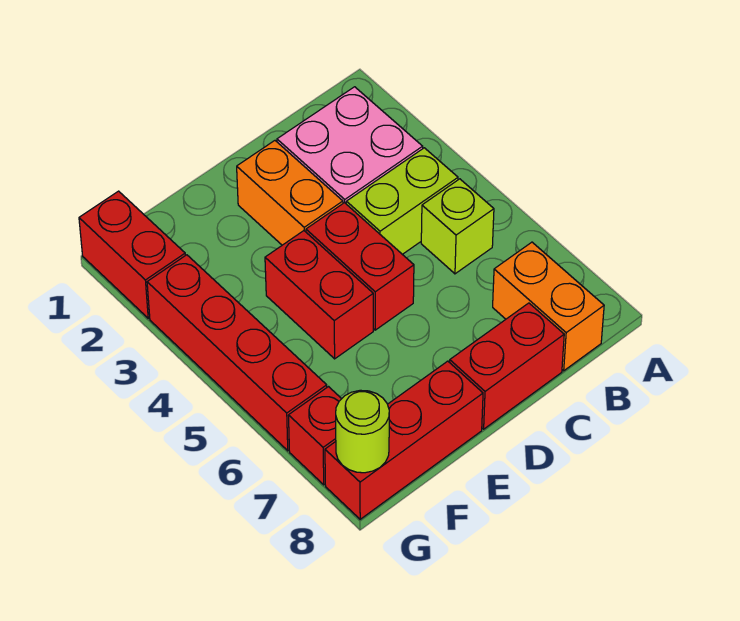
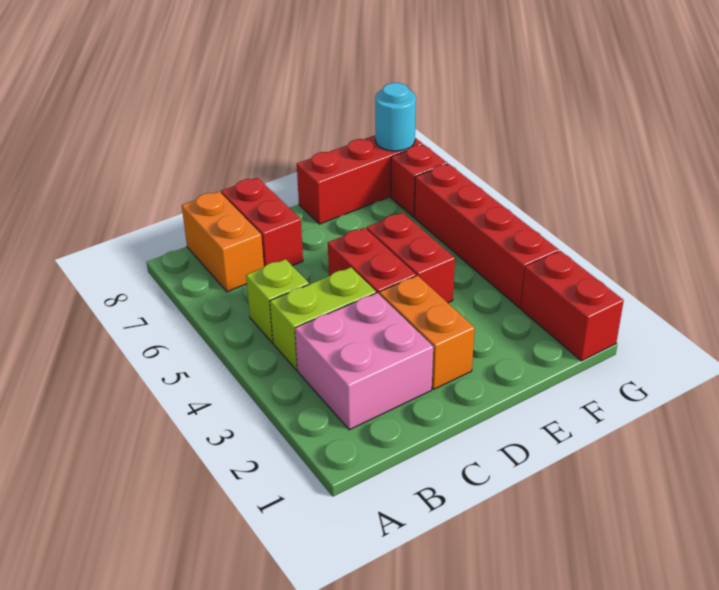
red brick C8:D8 level 1 -> red brick C7:C8 level 1
lime round brick G8 level 2 -> cyan round brick G8 level 2

